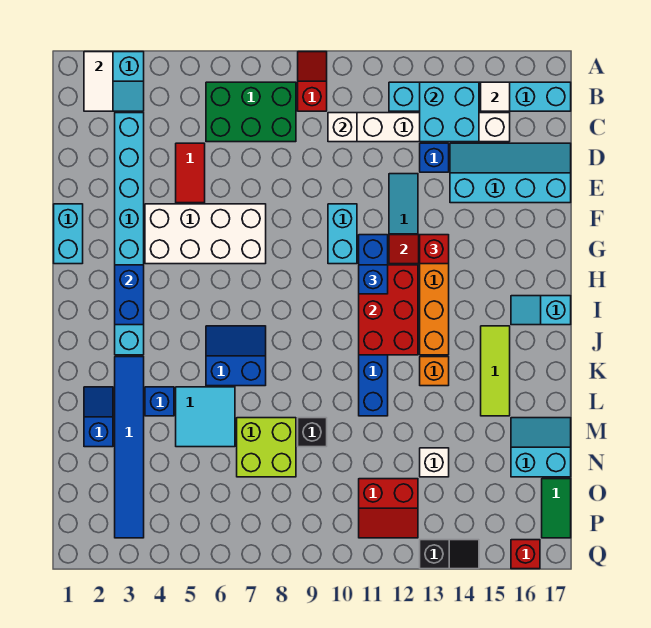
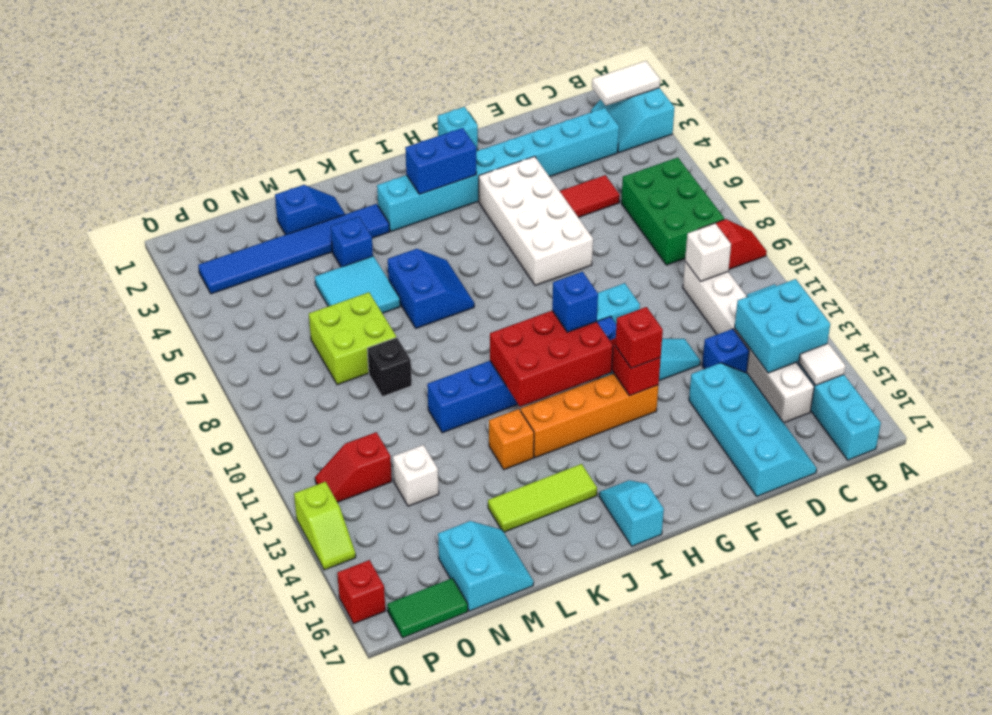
cyan brick F1:G1 level 1 -> cyan brick G1 level 1
red slope O11:P12 level 1 top O -> red slope O12:P12 level 1 top O
black slope Q13:Q14 level 1 top 13 -> lime slope Q13:Q14 level 1 top 13

